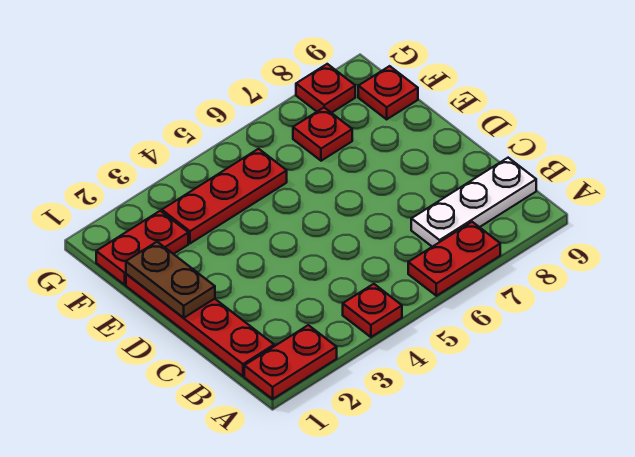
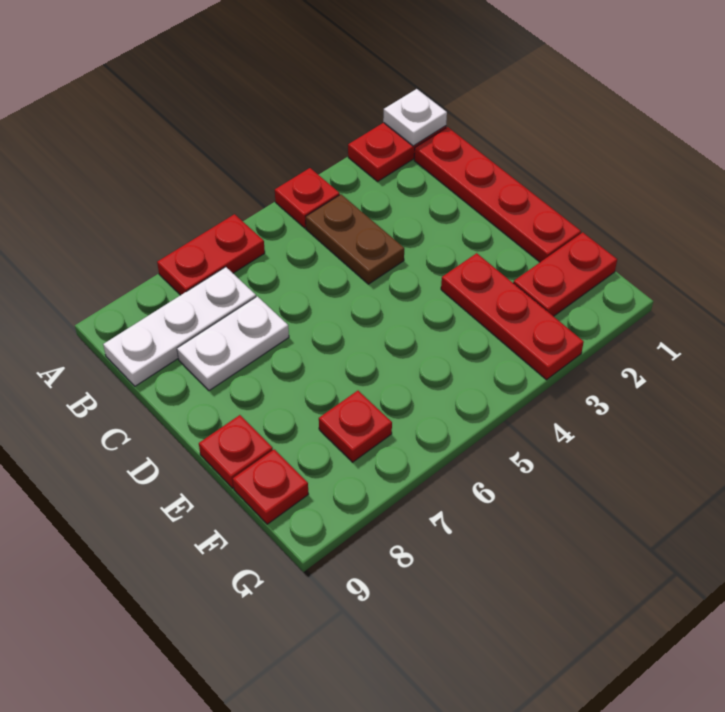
none -> white plate A1 level 2
none -> white plate C7:C8 level 1
brown plate D1:E1 level 2 -> brown plate B4:C4 level 1
red plate F3:F5 level 1 -> red plate E3:G3 level 1
red plate G8 level 1 -> red plate E9 level 1

